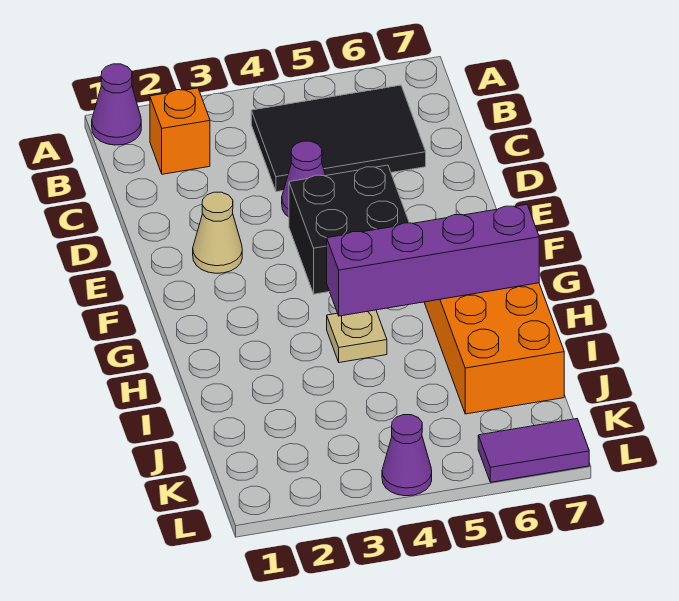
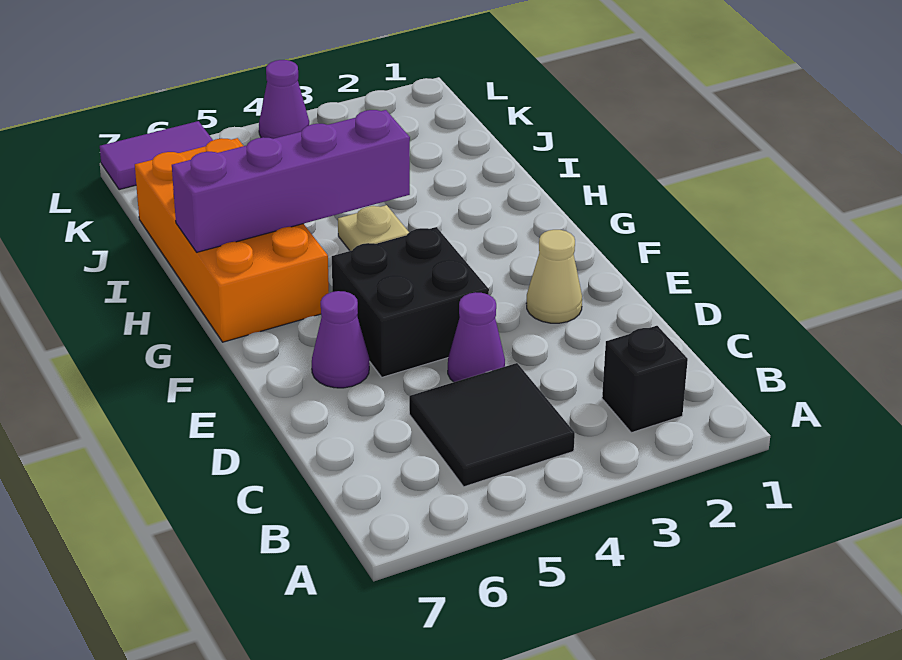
purple cone A1 level 1 -> purple cone E6 level 1
orange brick B2 level 1 -> black brick B2 level 1
black tile B4:C6 level 1 -> black tile B4:C5 level 1

